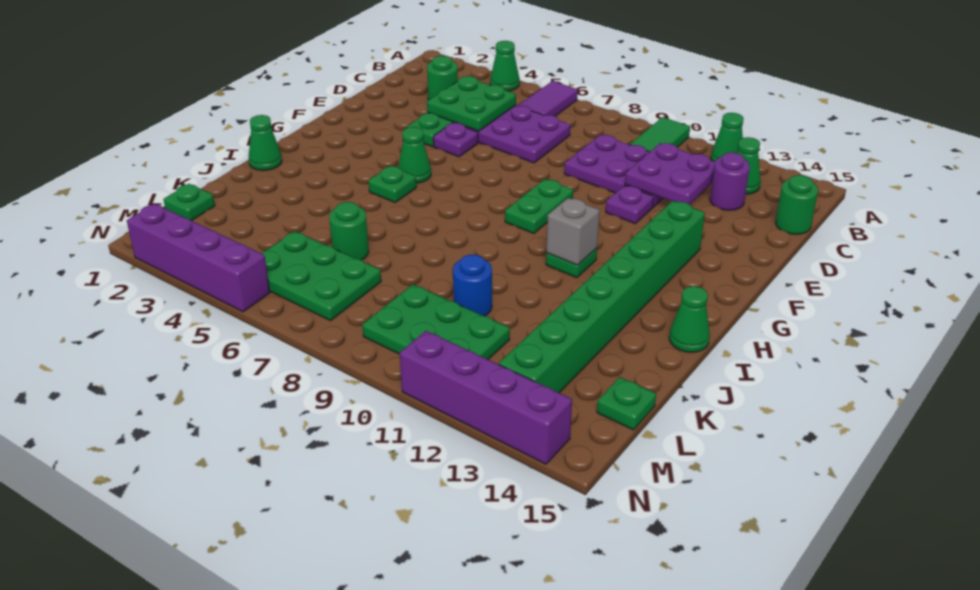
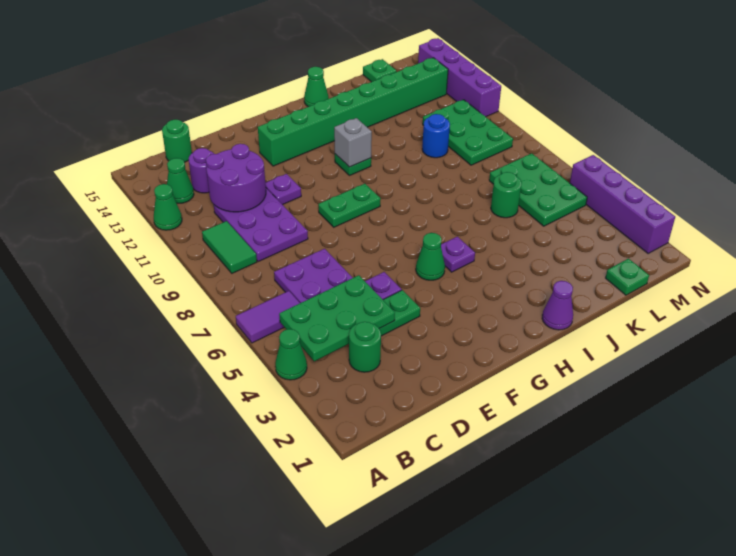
green tile A10:B10 level 1 -> green tile B9:B10 level 1
green plate C4:D5 level 2 -> green plate B4:D5 level 2
purple plate C11:D12 level 2 -> purple round brick C11:D12 level 2
green plate H5 level 1 -> purple plate H5 level 1
green cone I1 level 1 -> purple cone I1 level 1

